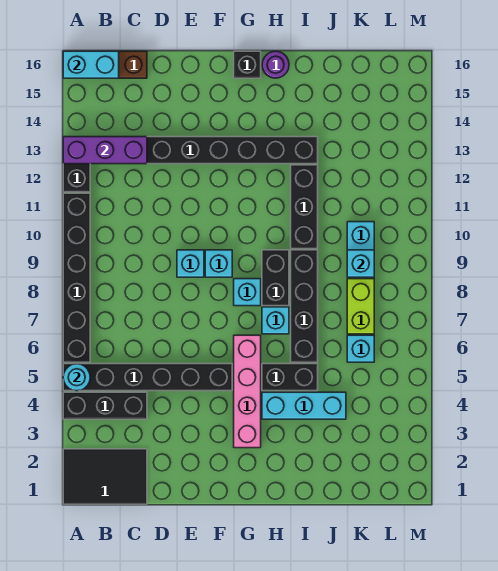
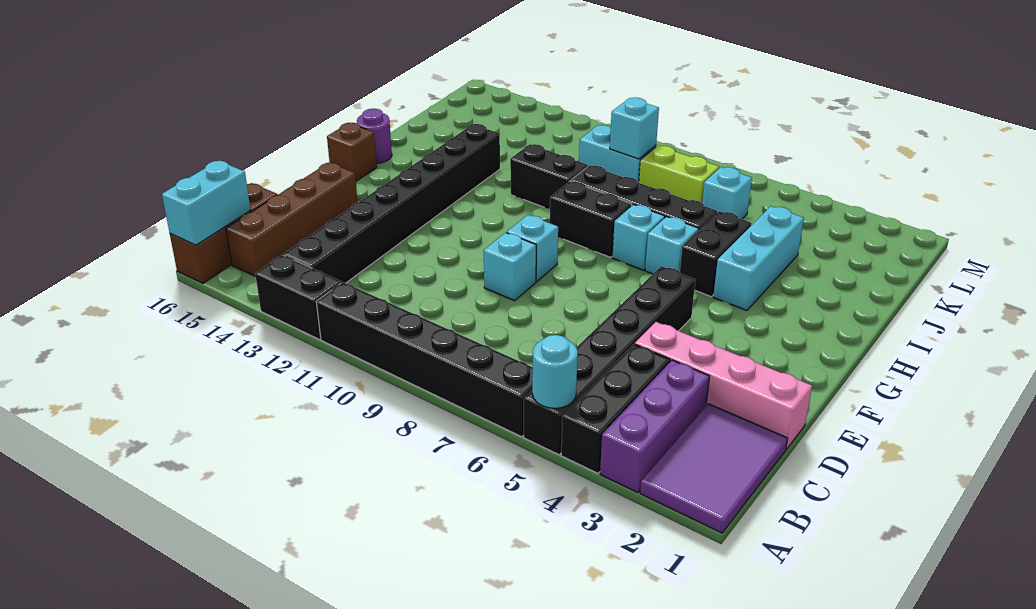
black tile A1:C2 level 1 -> purple tile A1:C2 level 1
purple brick A13:C13 level 2 -> purple brick A3:C3 level 1
none -> brown brick B15:E15 level 1
pink brick G3:G6 level 1 -> pink brick D1:D4 level 1
cyan brick G8 level 1 -> cyan brick H6 level 1
black brick G16 level 1 -> brown brick G16 level 1
black brick I10:I12 level 1 -> black brick I10:I11 level 1

